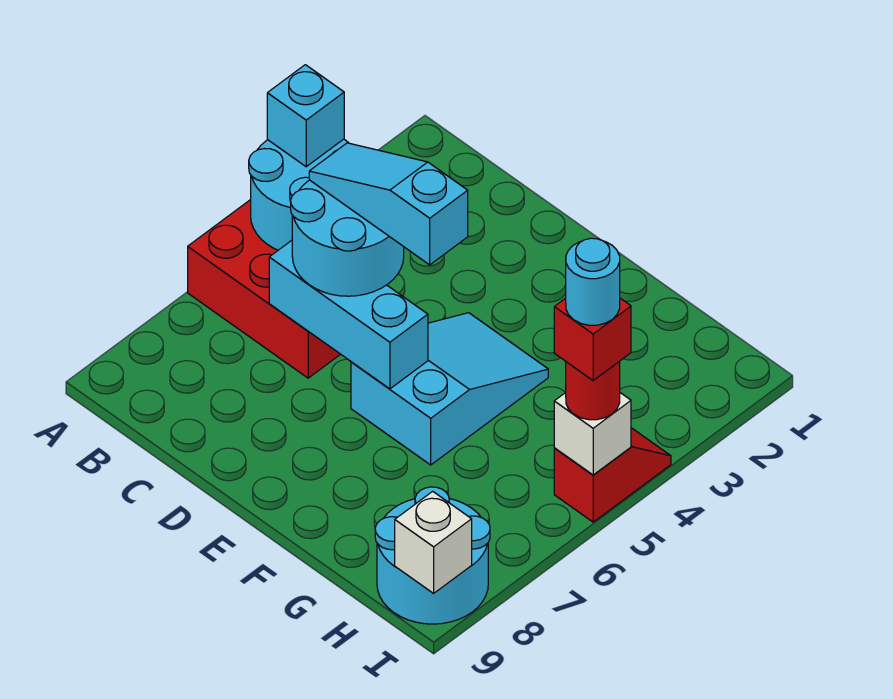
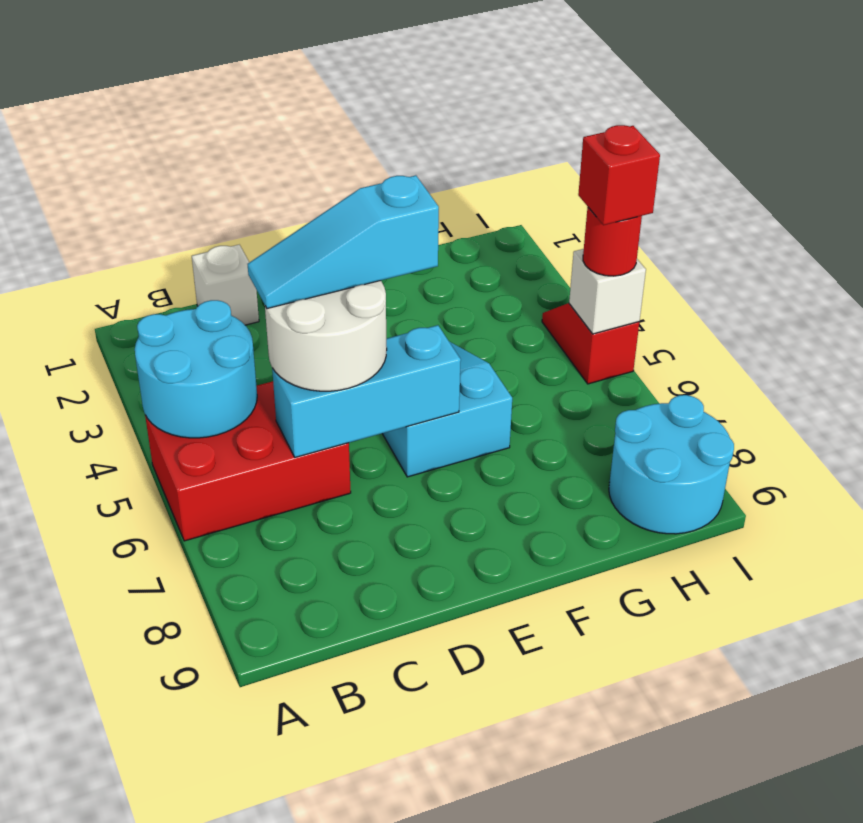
cyan brick A4 level 3 -> none
cyan round brick C5:D6 level 3 -> white round brick C5:D6 level 3
cyan round brick I5 level 5 -> none
white brick I9 level 2 -> white brick C1 level 1

